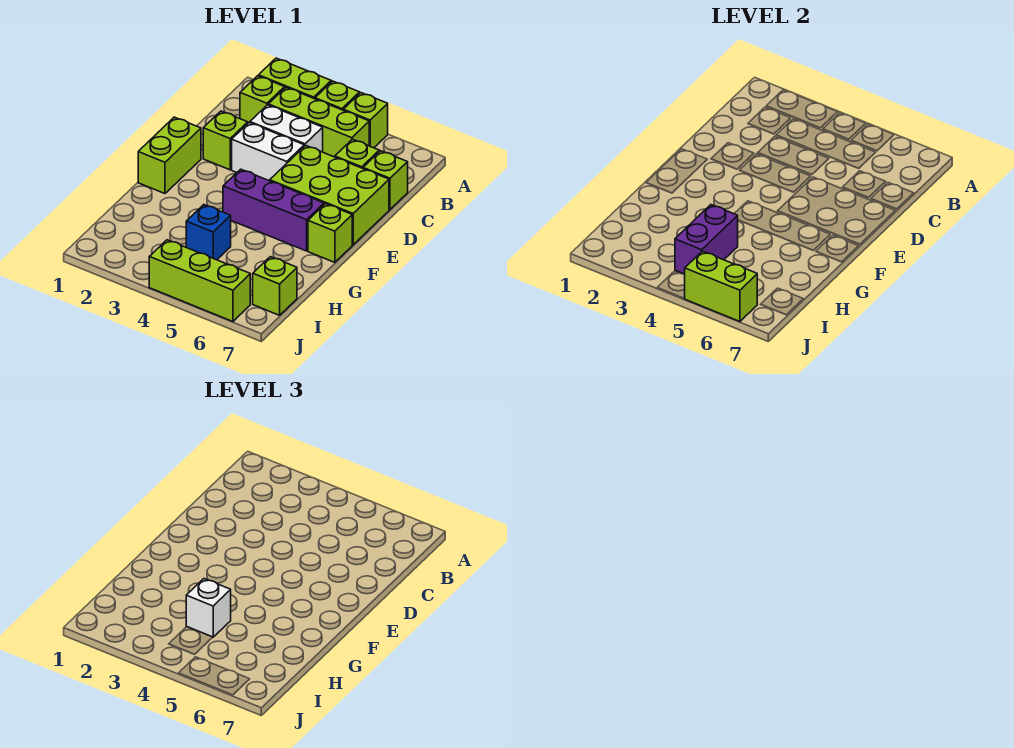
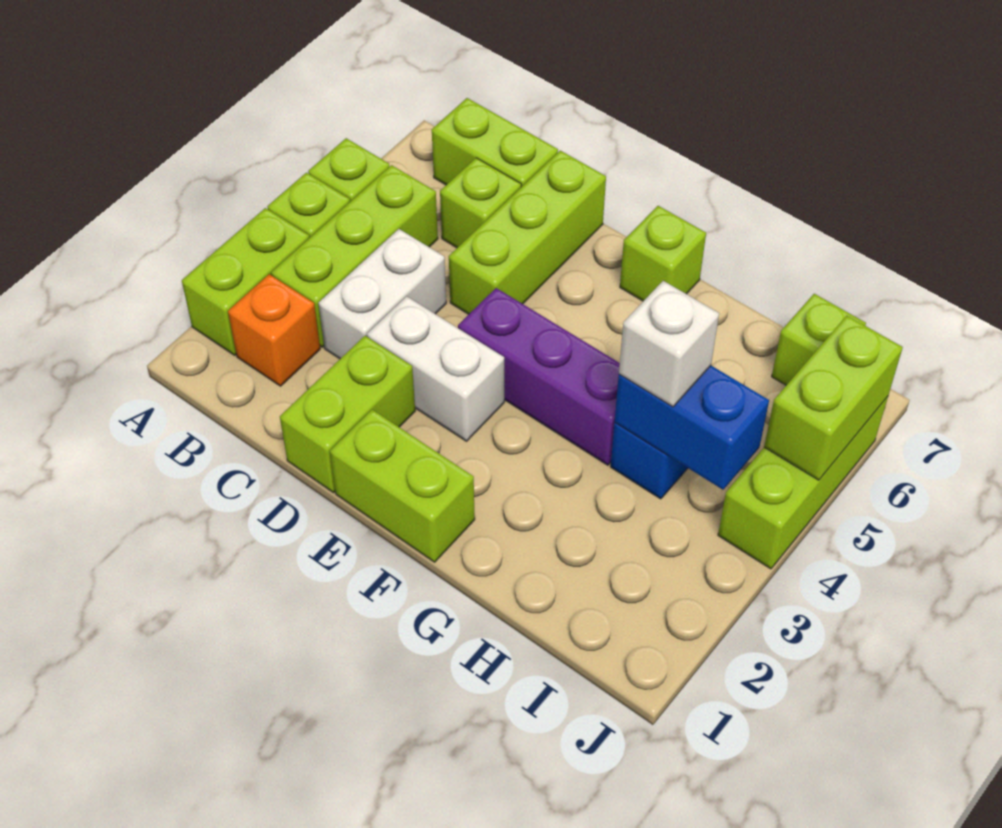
lime brick B2 level 1 -> orange brick B2 level 1
lime brick C7 level 1 -> lime brick B7:C7 level 1
lime brick D2 level 1 -> lime brick D1:D2 level 1
white brick D3:D4 level 1 -> white brick D3:E3 level 1
lime brick D5:E7 level 1 -> lime brick D5:D7 level 1
purple brick F4:F6 level 1 -> purple brick E4:G4 level 1
purple brick H4:I4 level 2 -> blue brick H4:I4 level 2

